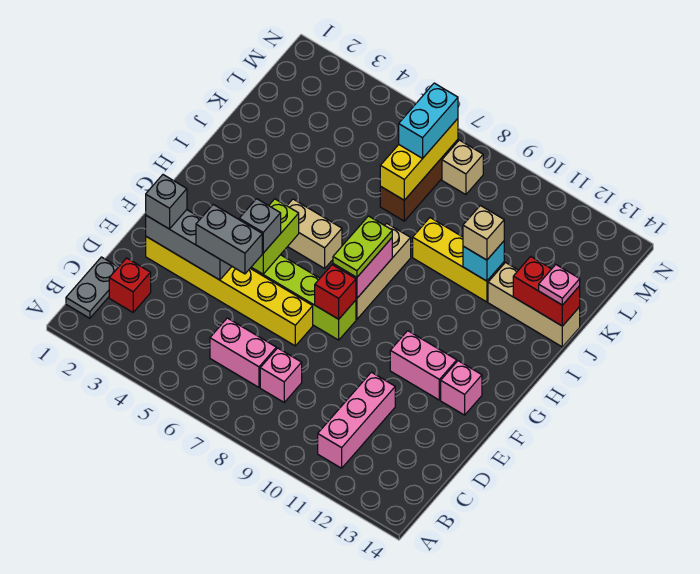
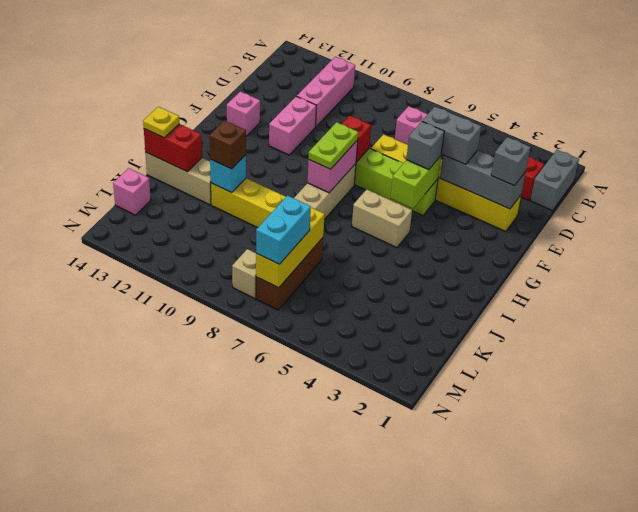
grey plate B1:C1 level 1 -> grey brick B1:C1 level 1
pink brick C8 level 1 -> pink brick L14 level 1
pink brick F11:F12 level 1 -> pink brick E11:F11 level 1
tan brick J11 level 3 -> brown brick J11 level 3
pink plate J14 level 3 -> yellow plate J14 level 3

